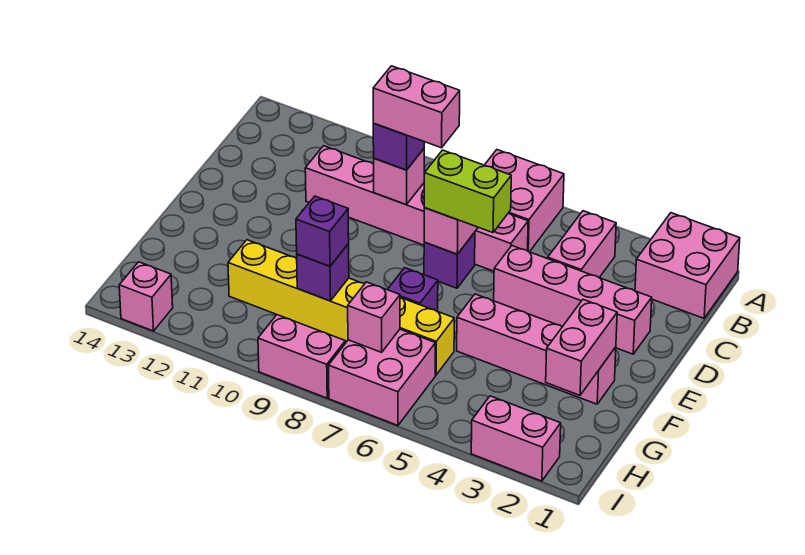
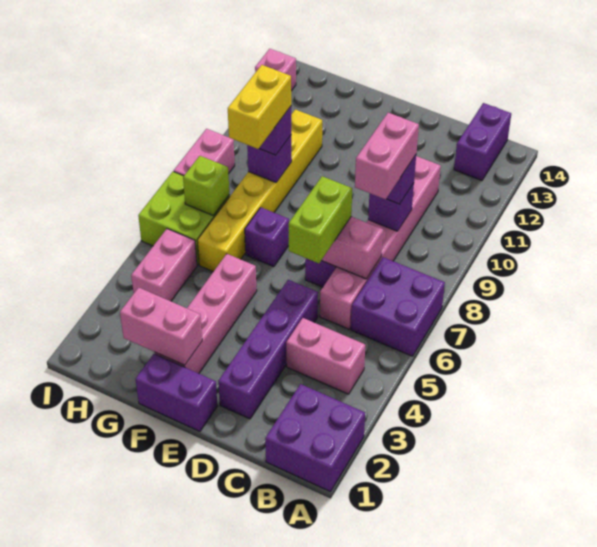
pink brick A1:B2 level 1 -> purple brick A1:B2 level 1
pink brick A6:B7 level 1 -> purple brick A6:B7 level 1
none -> purple brick B13:B14 level 1
pink brick C9 level 2 -> purple brick C9 level 2
pink brick D2:D5 level 1 -> purple brick D2:D5 level 1
none -> purple brick E1:F1 level 1
none -> yellow brick G8:G9 level 4
pink brick H6:I7 level 1 -> lime brick H6:I7 level 1
pink brick H7 level 2 -> lime brick H7 level 2
pink brick I2:I3 level 1 -> pink brick H4:H5 level 1

